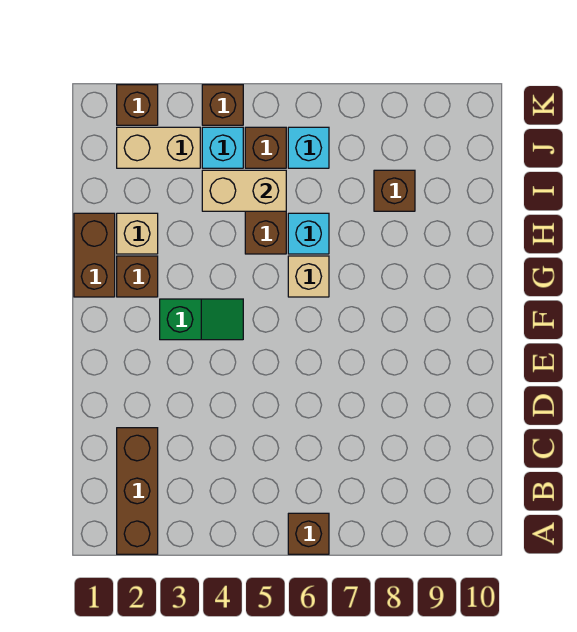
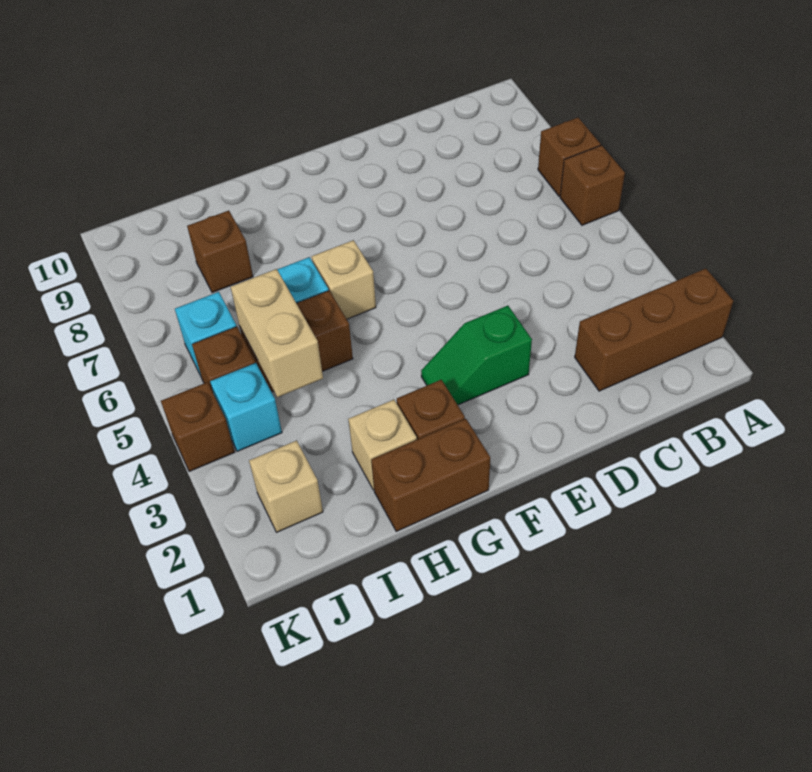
green slope F3:F4 level 1 top 3 -> green slope E3:F3 level 1 top E
tan brick J2:J3 level 1 -> tan brick J2 level 1
brown brick K2 level 1 -> brown brick A7 level 1

